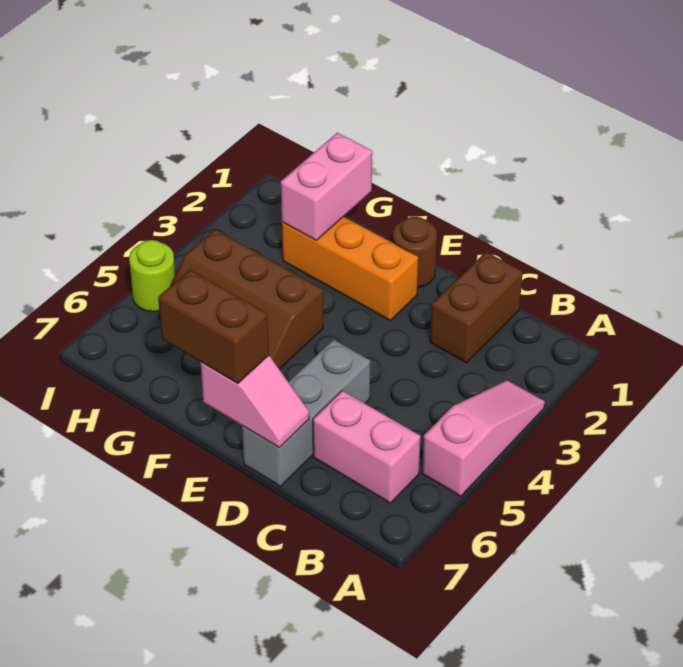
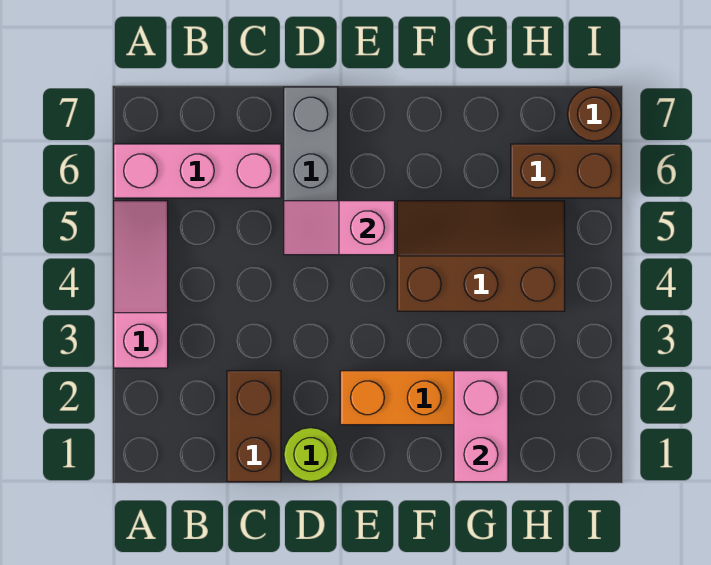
pink slope A3:A5 level 1 top 5 -> pink slope A3:A5 level 1 top 3
pink brick B6:C6 level 1 -> pink brick A6:C6 level 1
pink slope D7:E7 level 2 top E -> pink slope D5:E5 level 2 top E
brown round brick E1 level 1 -> brown round brick I7 level 1
brown brick E7:F7 level 3 -> brown brick H6:I6 level 1
lime round brick I5 level 1 -> lime round brick D1 level 1

